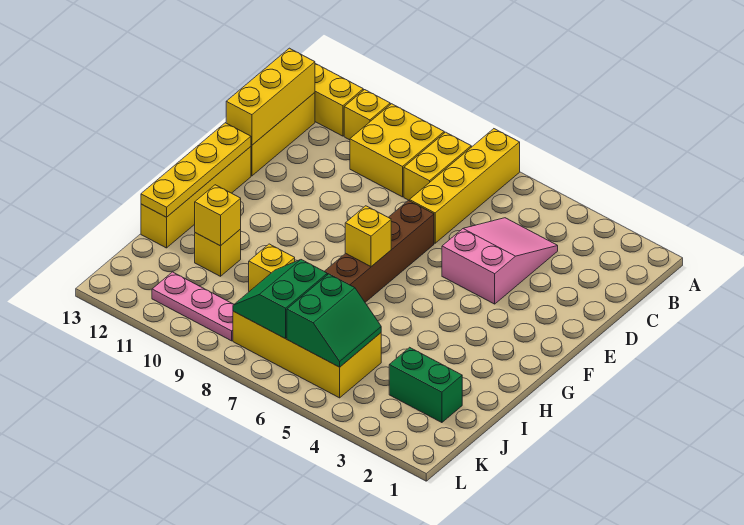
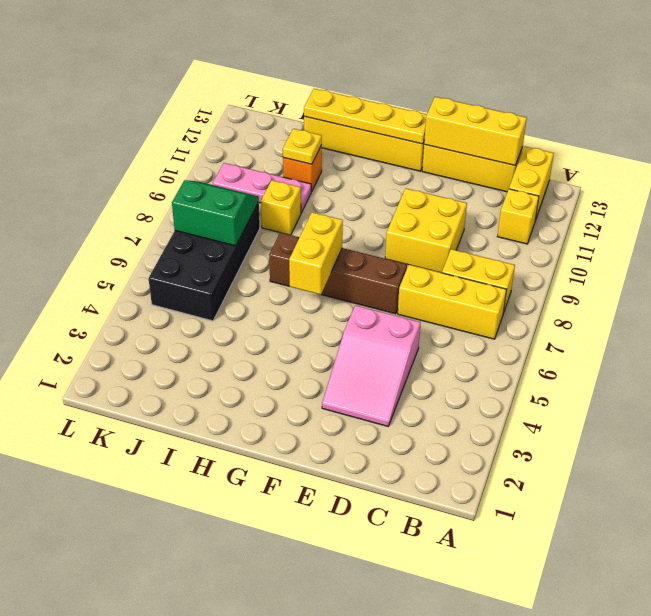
yellow brick A7:D7 level 1 -> yellow brick B7:D7 level 1
yellow brick B9:C10 level 1 -> yellow brick D9:E10 level 1
pink slope C4:E5 level 1 top E -> pink slope D3:E5 level 1 top 5
yellow brick G7 level 2 -> yellow brick G6:G7 level 2
yellow brick I11 level 1 -> orange brick I11 level 1
yellow brick I11 level 2 -> yellow plate I11 level 2
green brick J2:J3 level 1 -> none
yellow brick J5:K8 level 1 -> black brick J5:K8 level 1
green slope J5:K6 level 2 top 6 -> none
pink plate K9:K11 level 1 -> pink plate I10:K10 level 1

